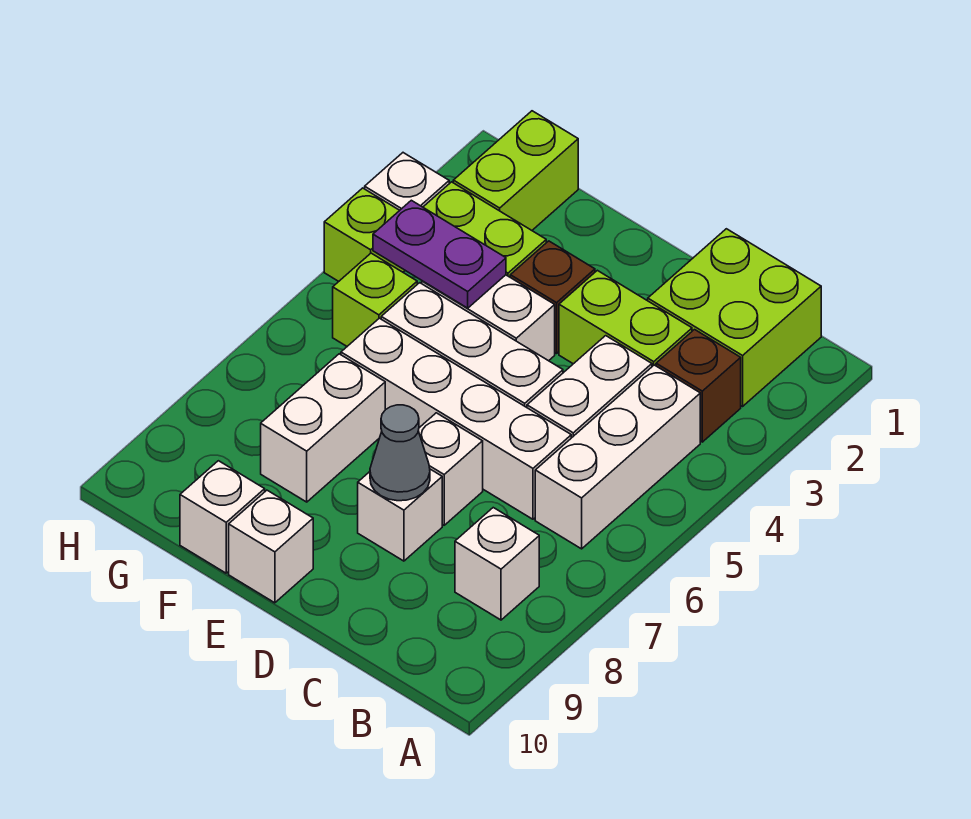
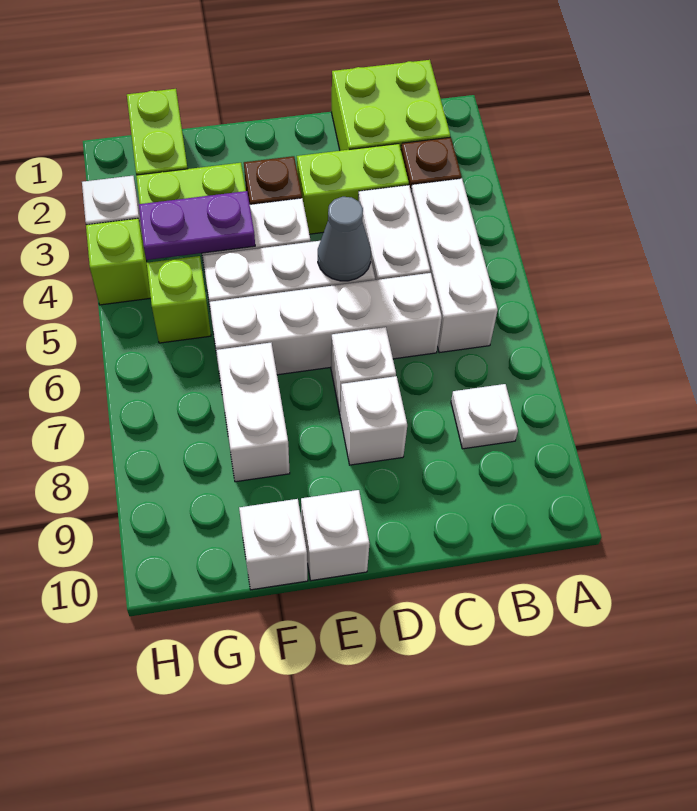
white brick B8 level 1 -> white plate B8 level 1
grey cone D8 level 2 -> grey cone D5 level 2

